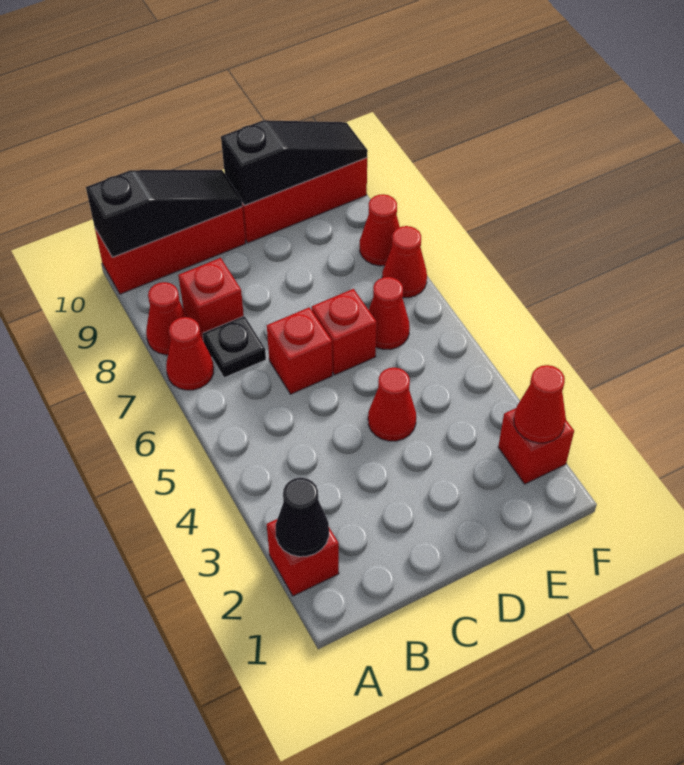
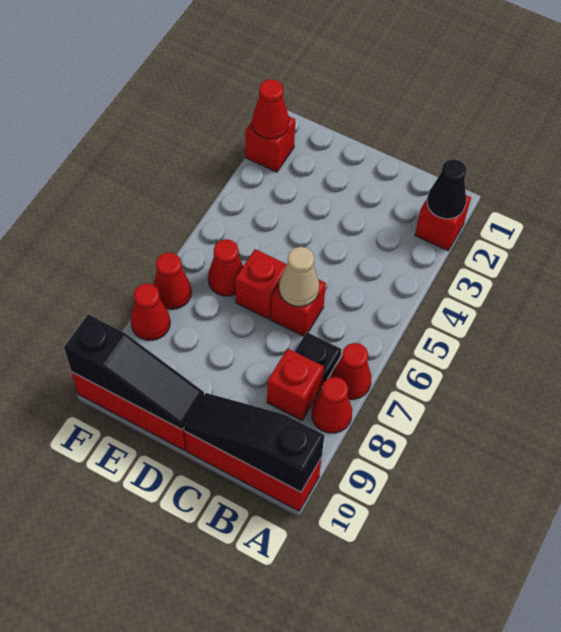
none -> tan cone C6 level 2
red cone D4 level 1 -> none
black slope D10:F10 level 2 top D -> black slope D10:F10 level 2 top F

